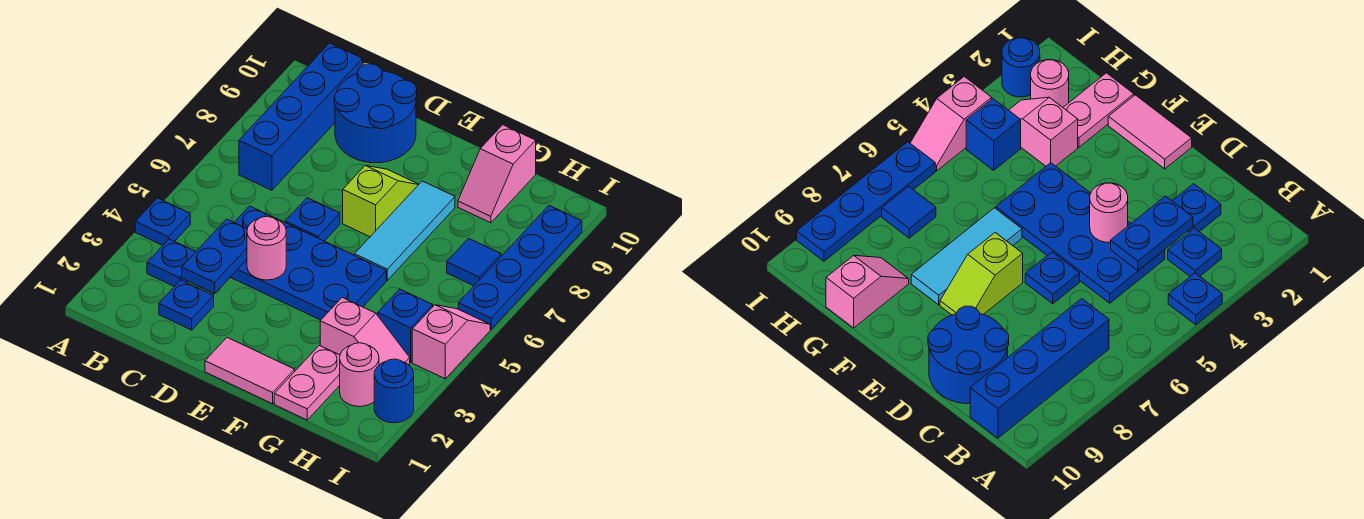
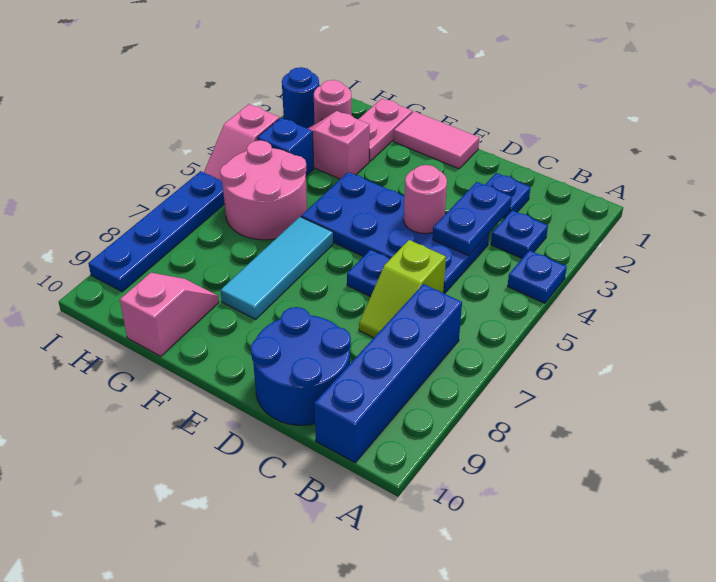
lime slope E7:E8 level 1 top 7 -> lime slope C6:C7 level 1 top 6
none -> pink round brick G5:H6 level 1
blue tile H7 level 1 -> none

